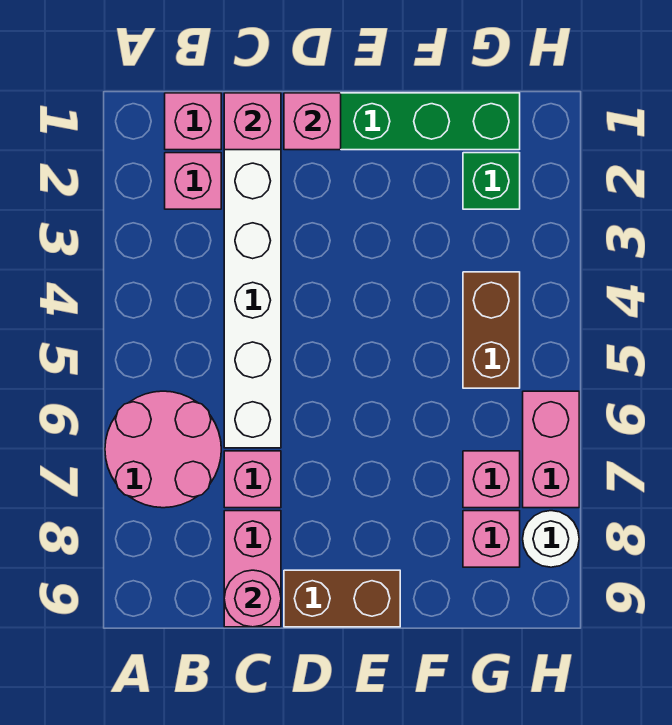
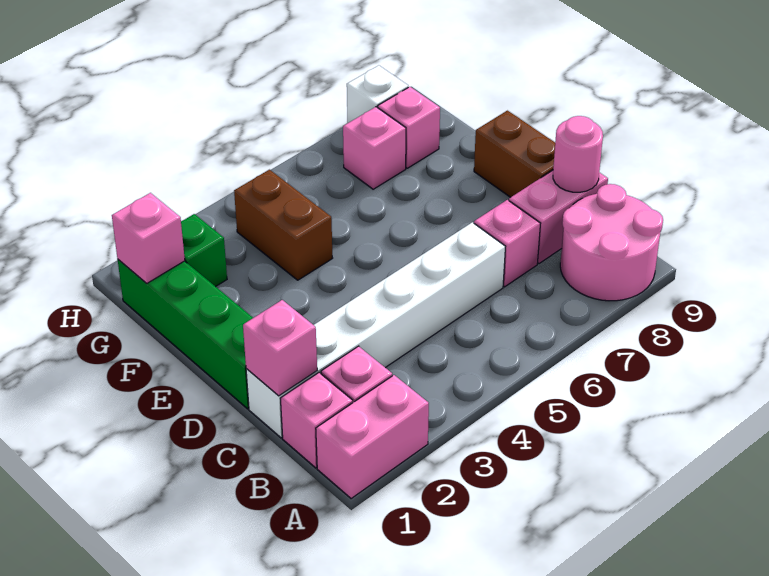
pink round brick A6:B7 level 1 -> pink round brick A8:B9 level 1
pink brick D1 level 2 -> pink brick G1 level 2
brown brick G4:G5 level 1 -> brown brick F4:G4 level 1
pink brick H6:H7 level 1 -> pink brick A1:A2 level 1
white round brick H8 level 1 -> white brick H8 level 1

